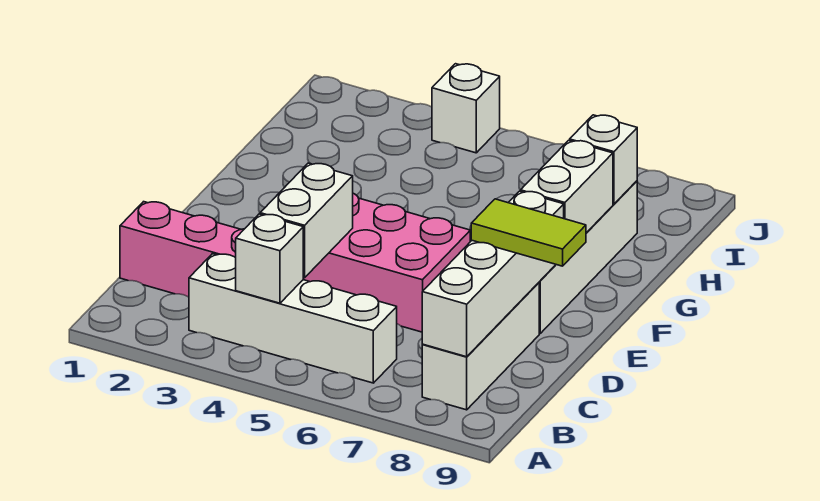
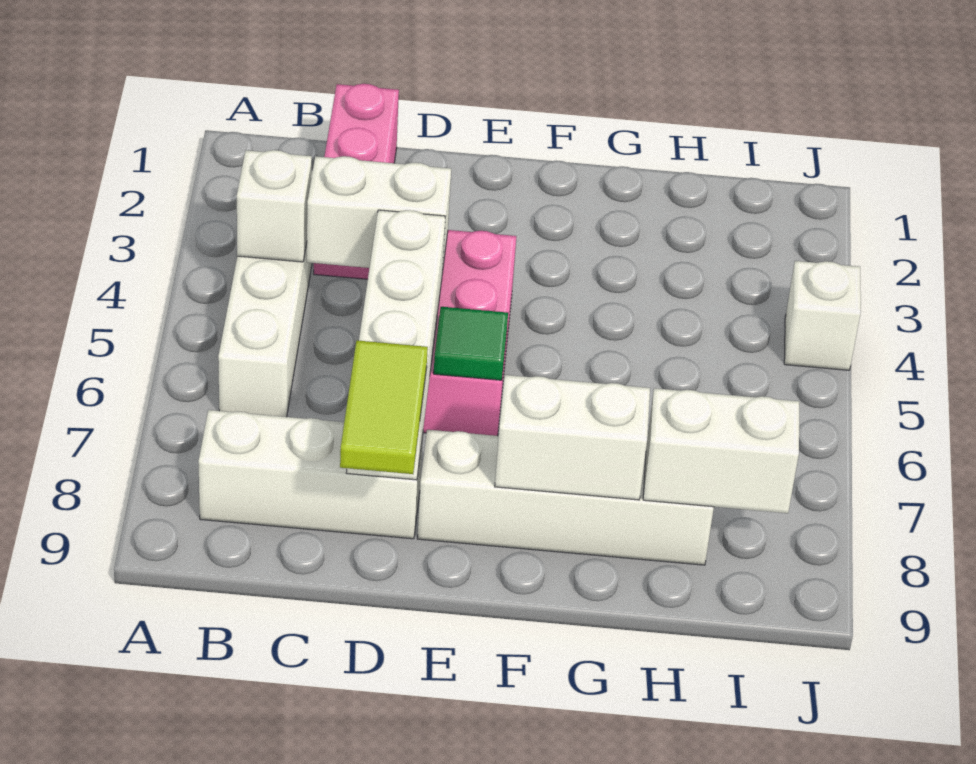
white brick B8:E8 level 2 -> white brick D5:D8 level 2
none -> green tile E6 level 2
white brick H8 level 2 -> white brick H8:I8 level 2

